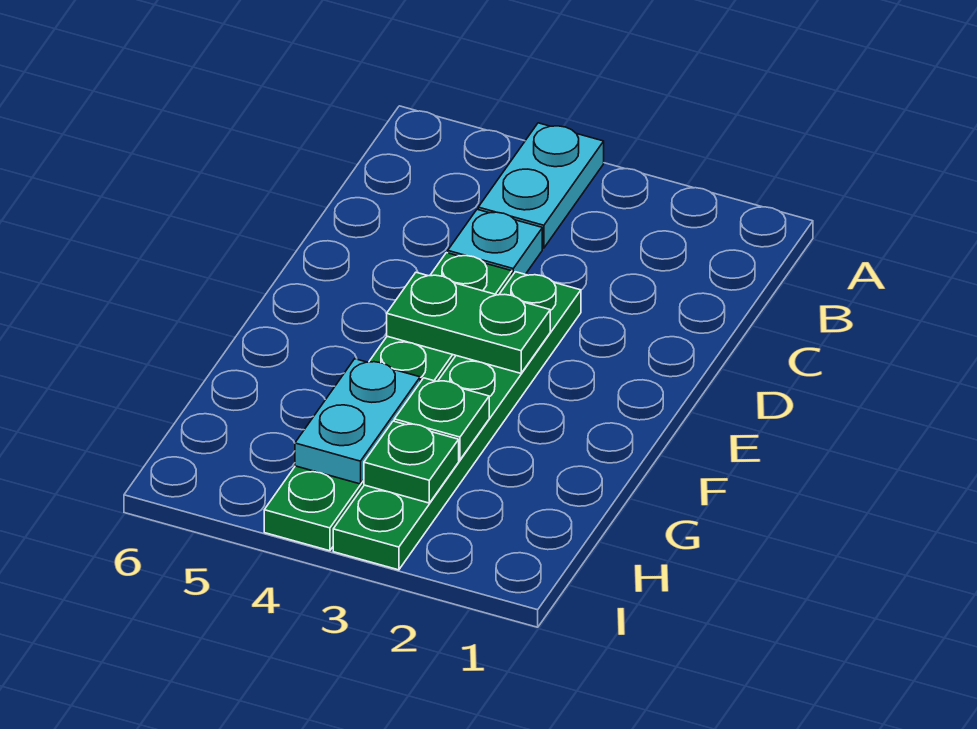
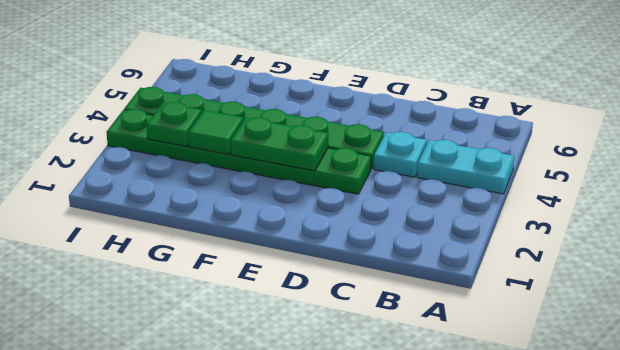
green plate E3:E4 level 2 -> green plate E3:F3 level 2
green plate G3 level 2 -> green tile G3 level 2
cyan plate G4:H4 level 2 -> none

